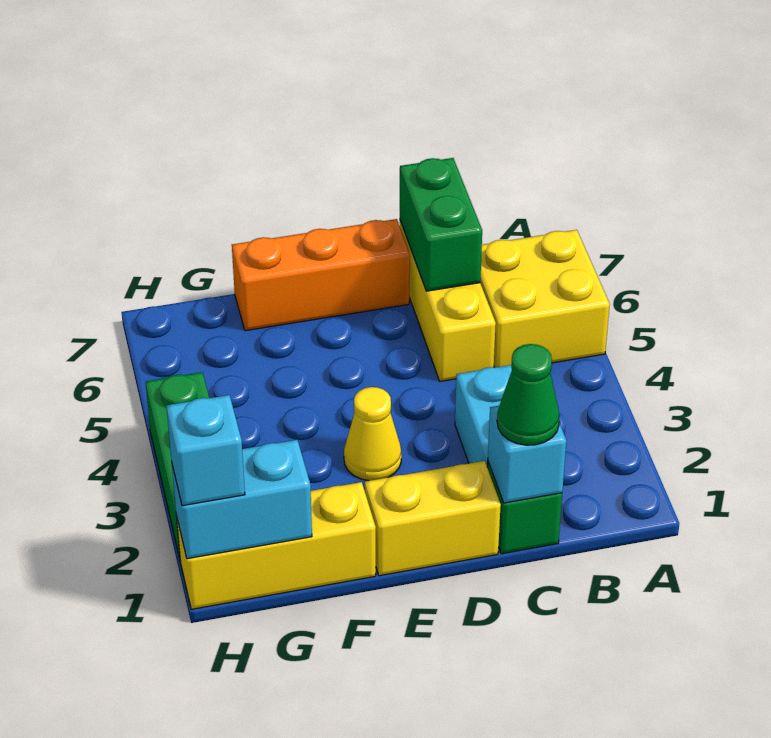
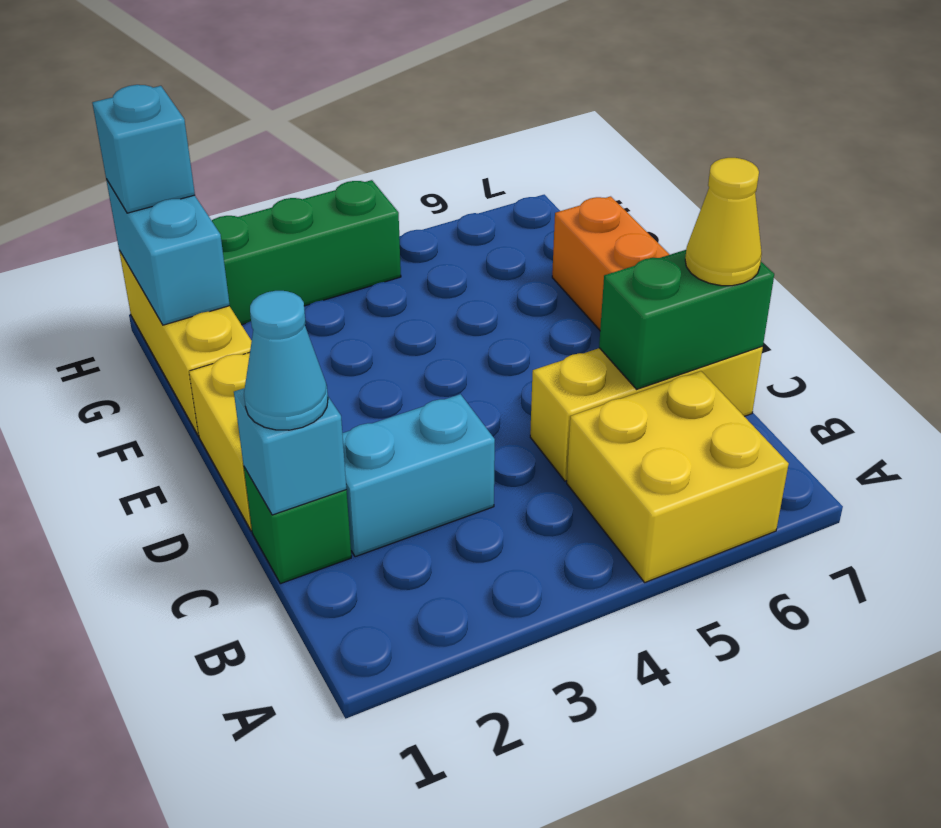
green cone C1 level 3 -> cyan cone C1 level 3
yellow cone E3 level 1 -> yellow cone C7 level 3

